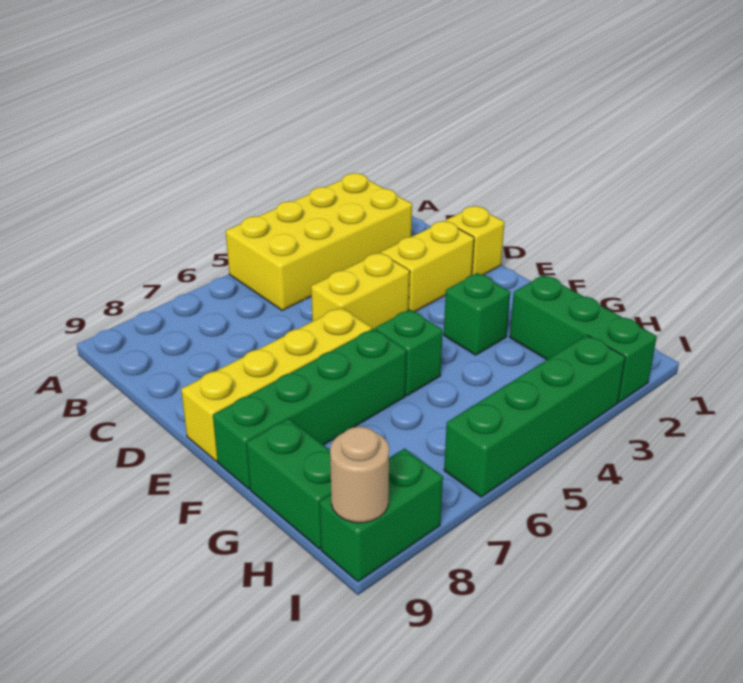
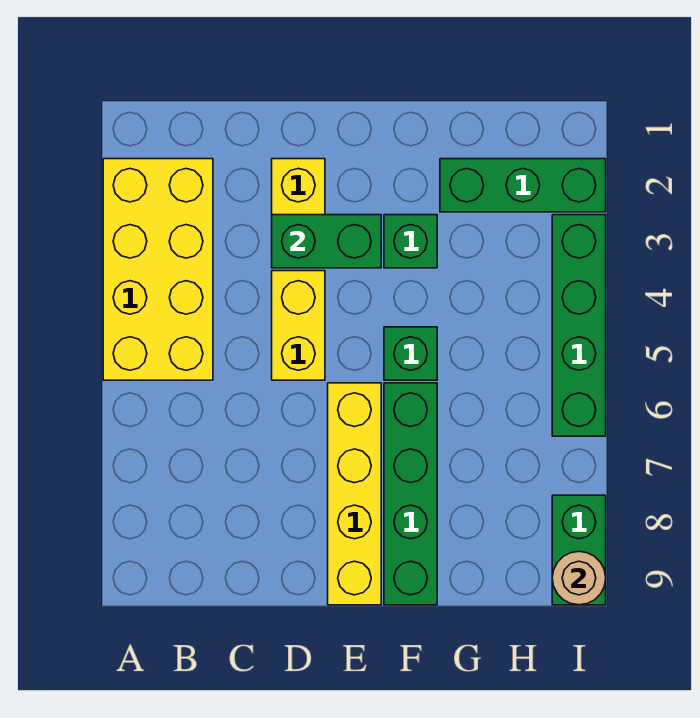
yellow brick D1 level 1 -> none
green brick G9:H9 level 1 -> green brick D3:E3 level 2

